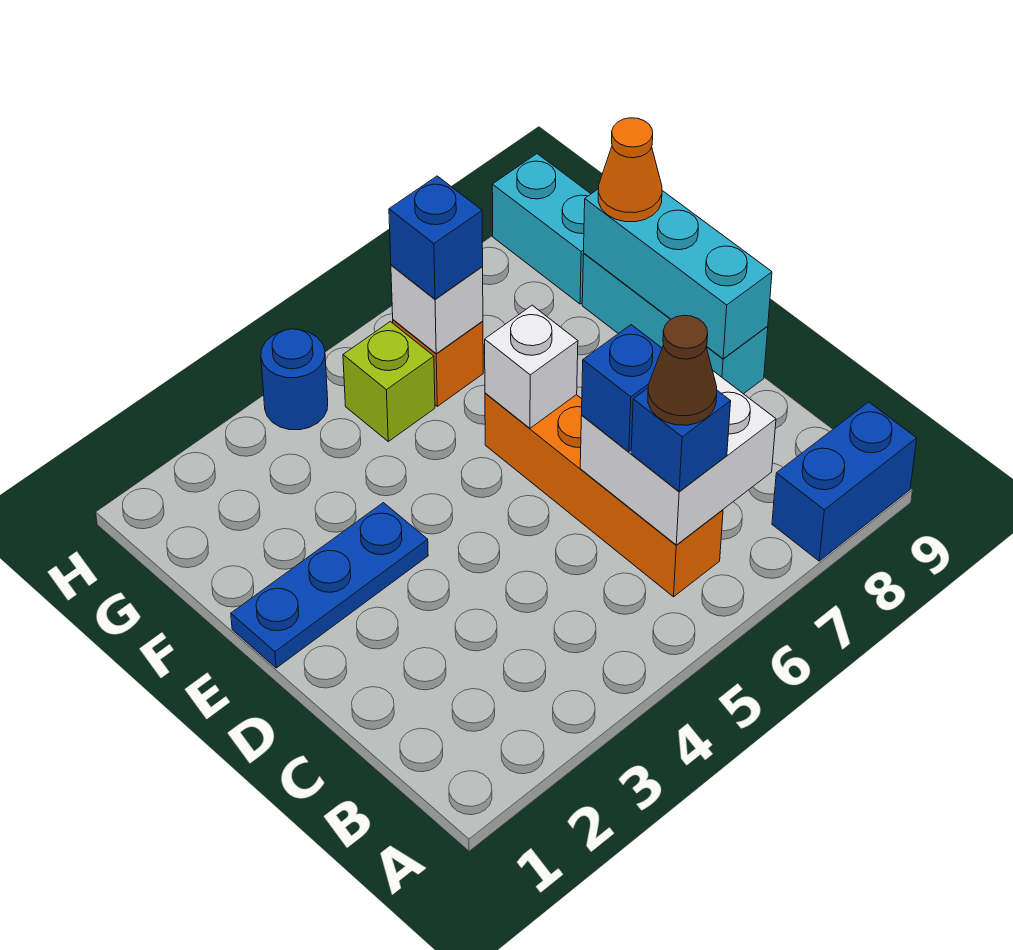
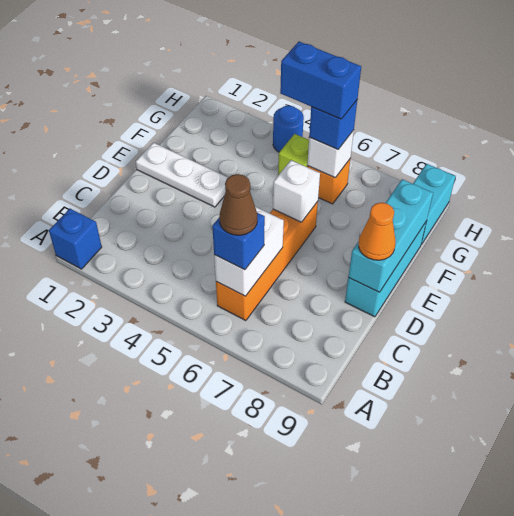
blue brick A8:A9 level 1 -> blue brick G5:G6 level 4
white brick B6:C7 level 2 -> white brick B6:C6 level 2
blue brick C6 level 3 -> blue brick A1 level 1
blue plate E1:E3 level 1 -> white plate E1:E3 level 1
orange cone F9 level 3 -> orange cone D9 level 3

